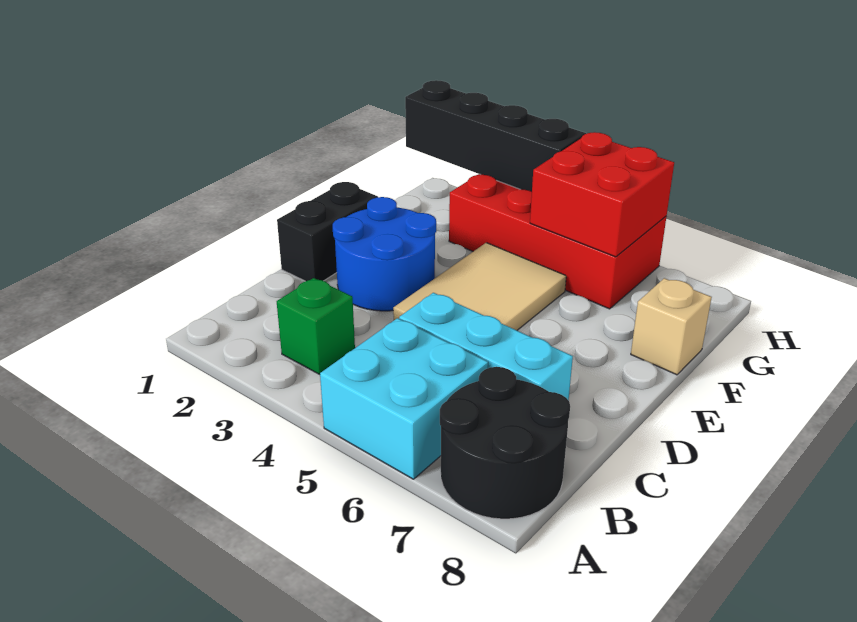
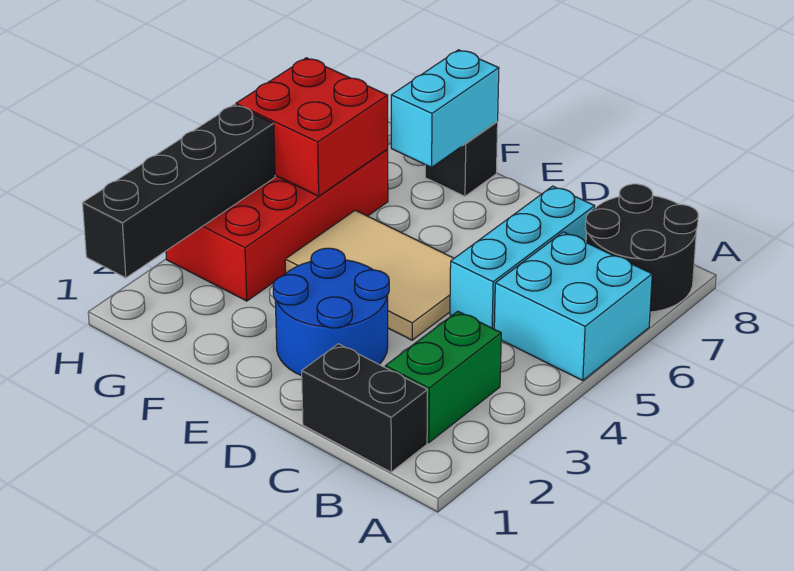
green brick B3 level 1 -> green brick B2:B3 level 1
black brick D1:E1 level 1 -> black brick B1:C1 level 1
none -> cyan brick F7:F8 level 2
tan brick F8 level 1 -> black brick F8 level 1

